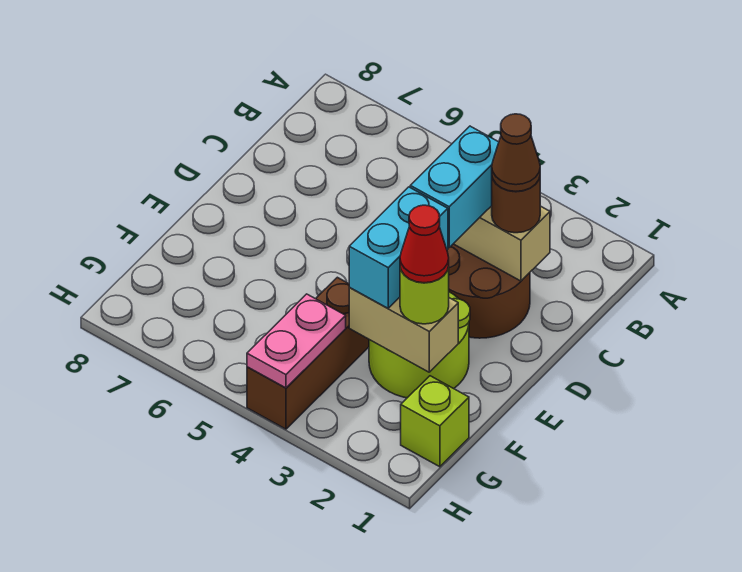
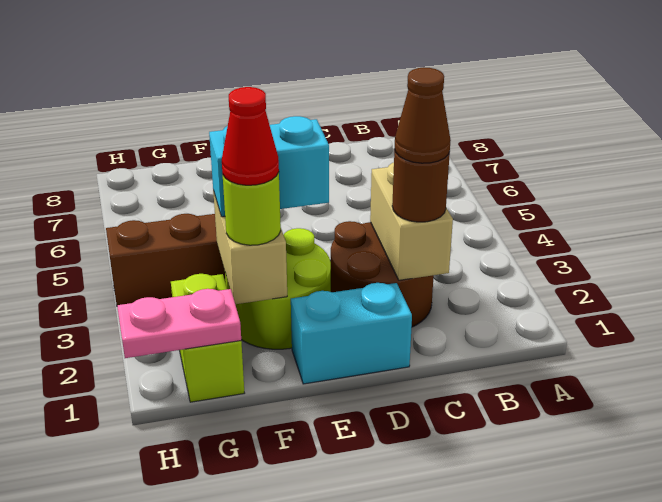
cyan brick C3:D3 level 3 -> cyan brick D1:E1 level 1
lime brick G1 level 1 -> lime brick G1:G2 level 1
pink plate G4:H4 level 2 -> pink plate G1:H1 level 2

